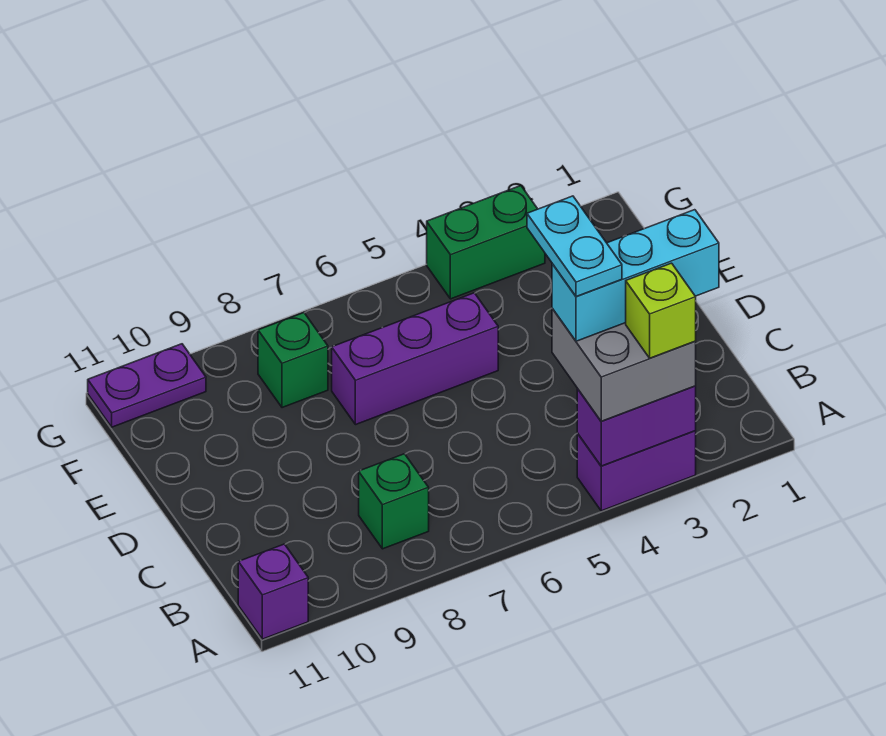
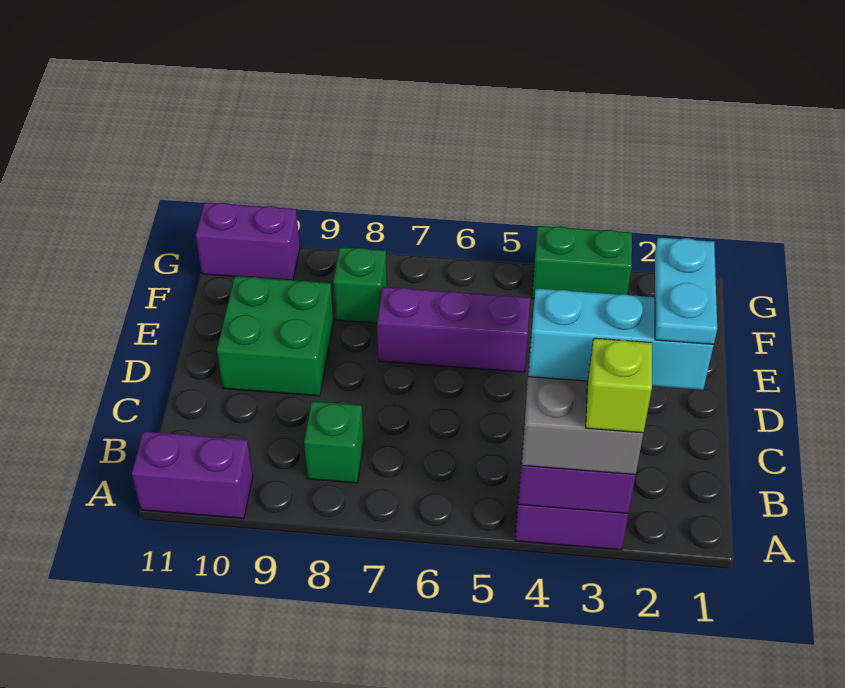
purple brick A11 level 1 -> purple brick A10:A11 level 1
cyan plate B4:C4 level 5 -> cyan plate B2:C2 level 5
none -> green brick D9:E10 level 1
purple plate G10:G11 level 1 -> purple brick G10:G11 level 1

